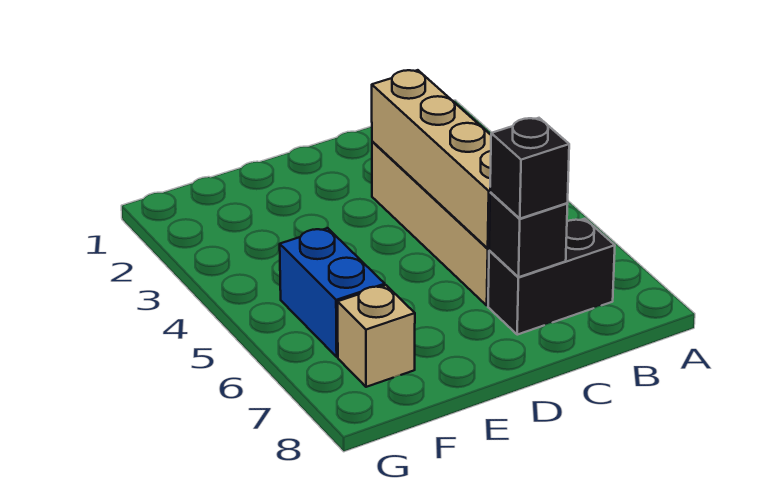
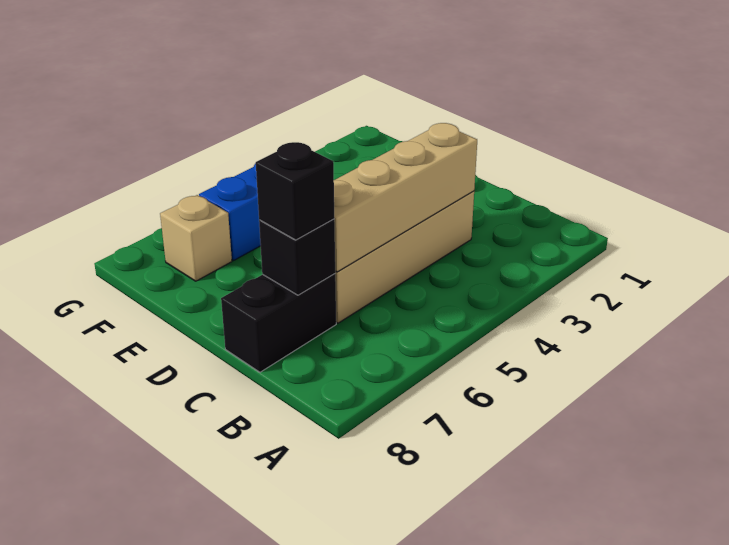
black brick B7:C7 level 1 -> black brick C7:C8 level 1

